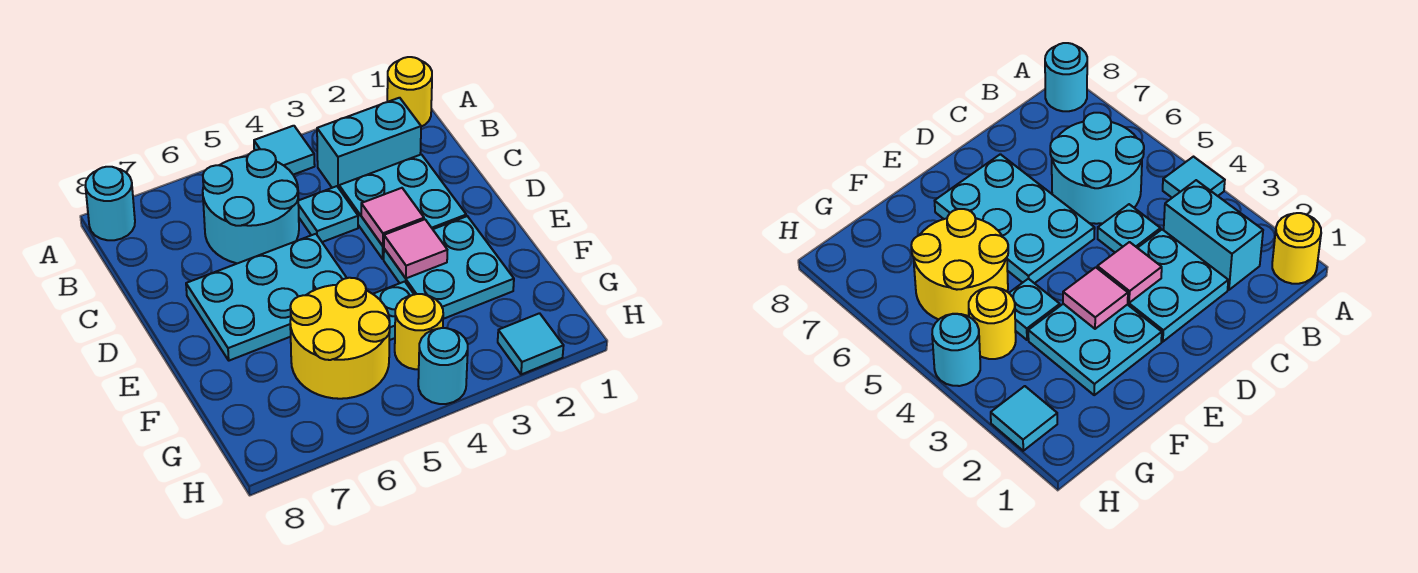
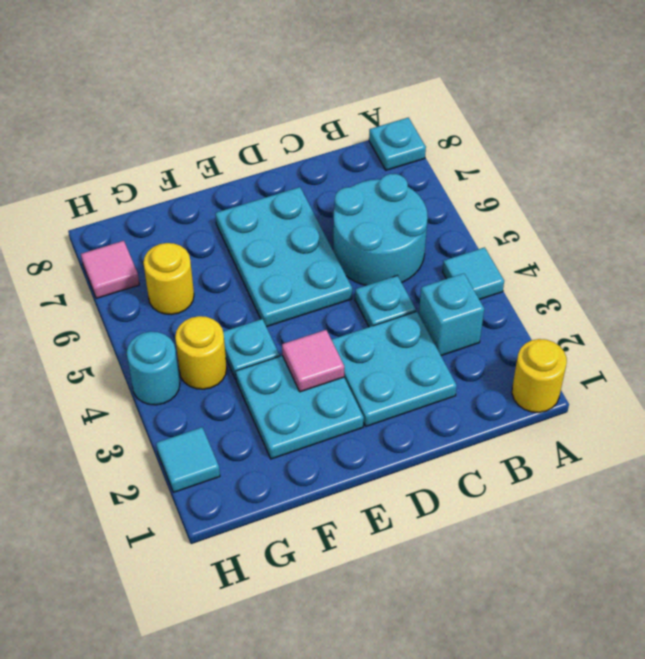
cyan round brick A8 level 1 -> cyan plate A8 level 1
cyan brick B2:B3 level 1 -> cyan brick B3 level 1
pink tile D3 level 2 -> pink tile H7 level 1
yellow round brick F5:G6 level 1 -> yellow round brick G6 level 1

